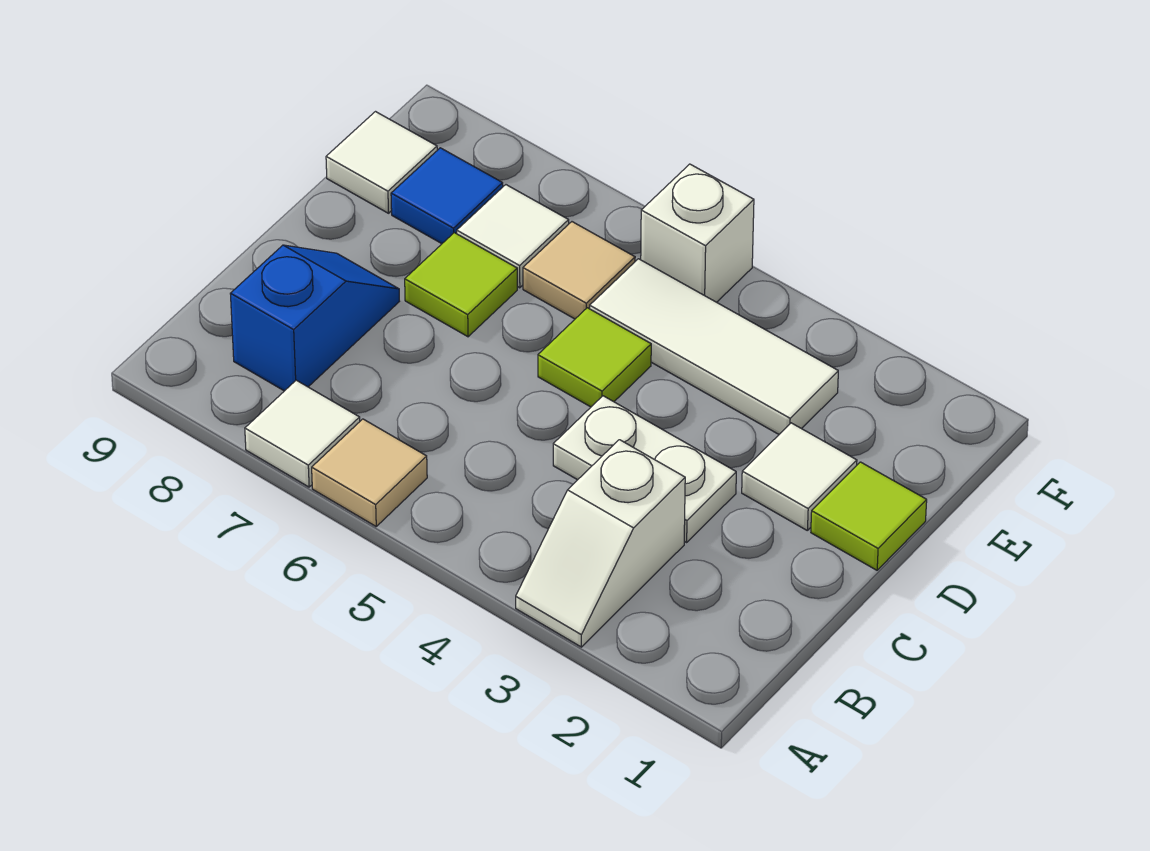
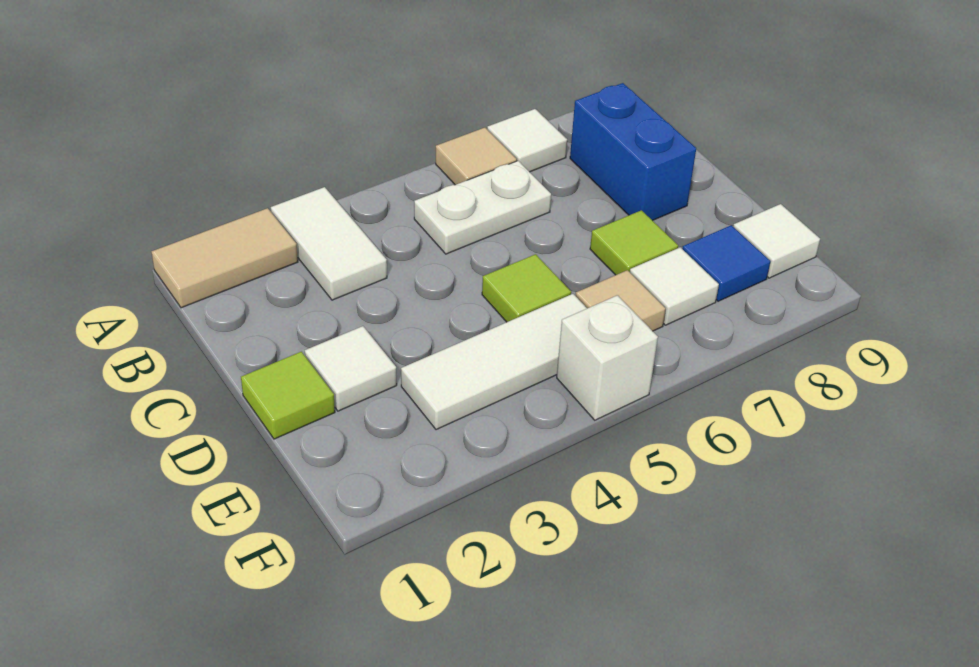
none -> tan tile A1:A2 level 1
white slope A3:B3 level 1 top B -> white tile A3:B3 level 1
blue slope B8:C8 level 1 top B -> blue brick B8:C8 level 1
white plate C3:C4 level 1 -> white plate B5:B6 level 1

